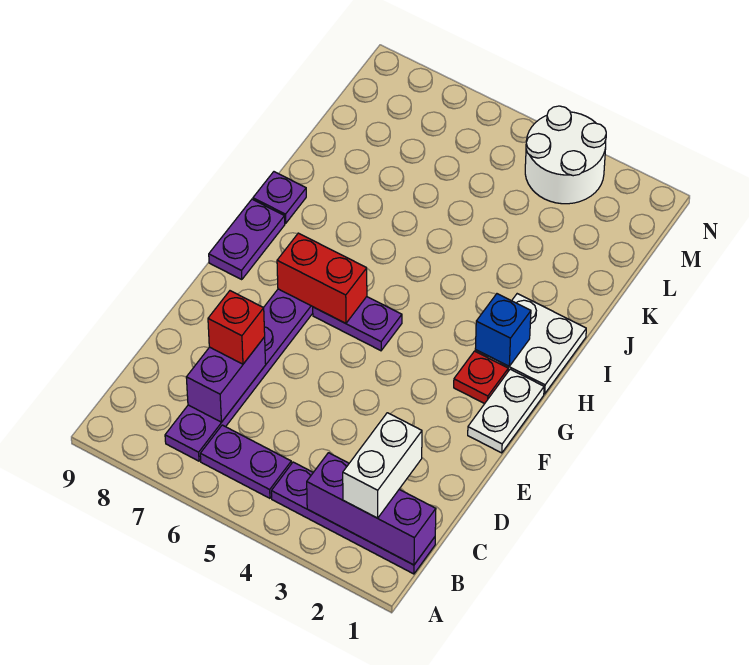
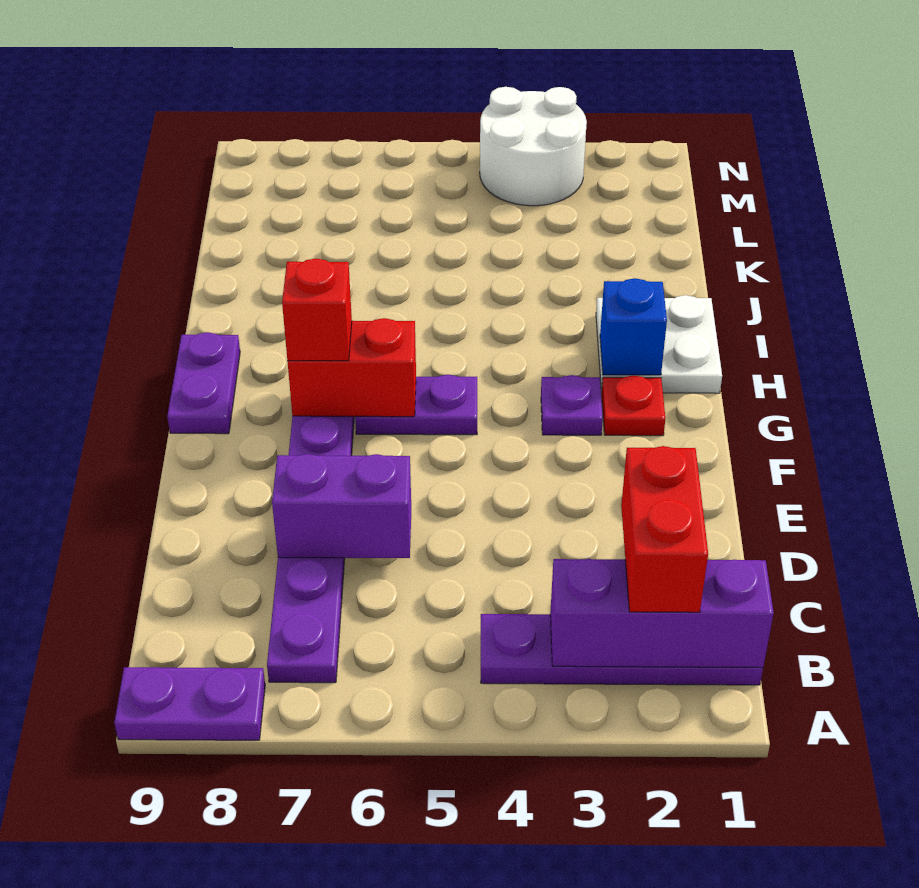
white brick B2:C2 level 3 -> red brick B2:C2 level 3
purple plate B5:B6 level 1 -> purple plate A8:A9 level 1
purple brick C7:D7 level 2 -> purple brick D6:D7 level 2
red brick D7 level 3 -> red brick G7 level 3
white plate F1:G1 level 1 -> none
purple plate I9 level 1 -> purple plate G3 level 1

